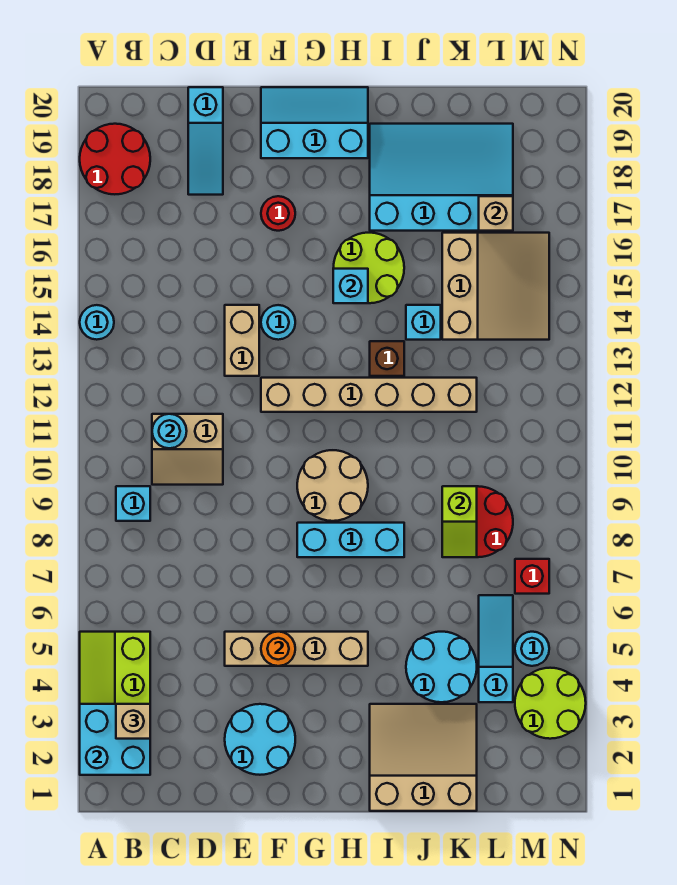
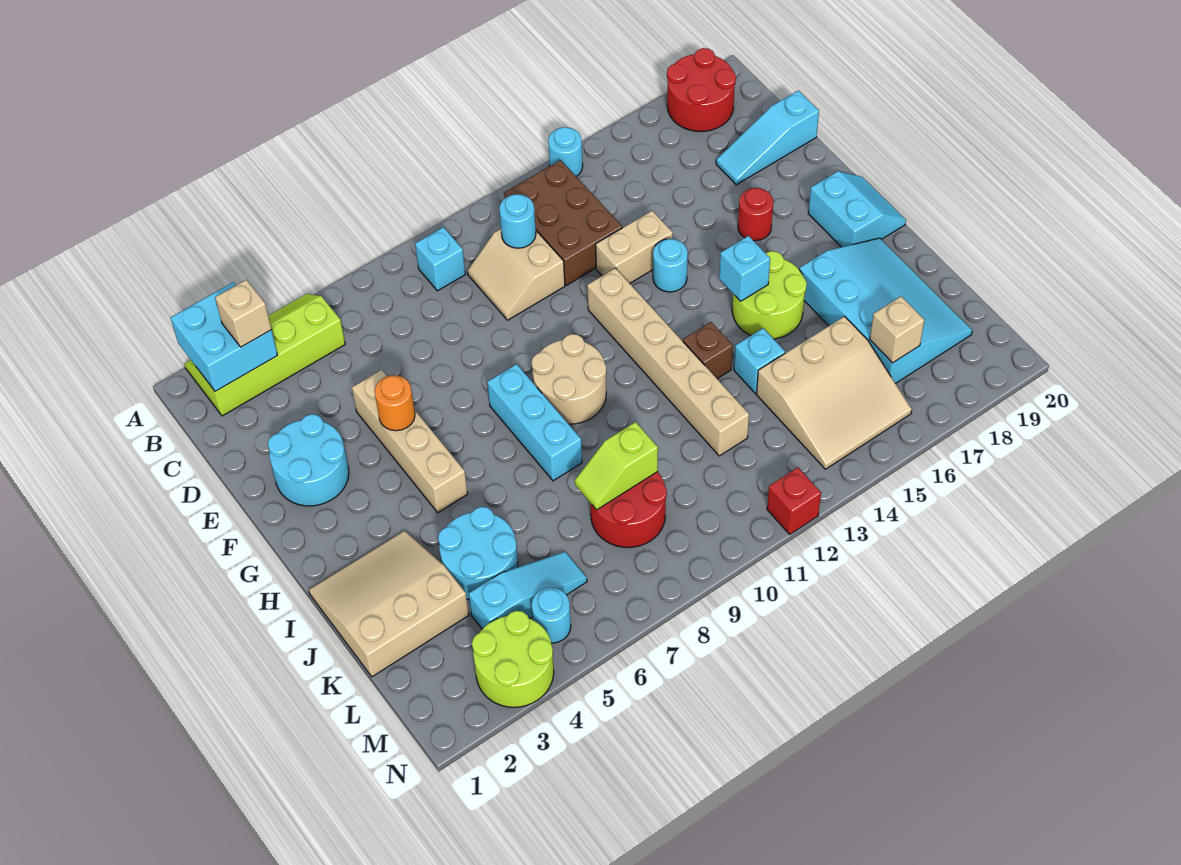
none -> brown brick B12:D13 level 1
cyan slope F19:H20 level 1 top 19 -> cyan slope G19:H20 level 1 top 19
tan slope I1:K3 level 1 top 1 -> tan slope I1:K3 level 1 top K
red brick M7 level 1 -> red brick N12 level 1

